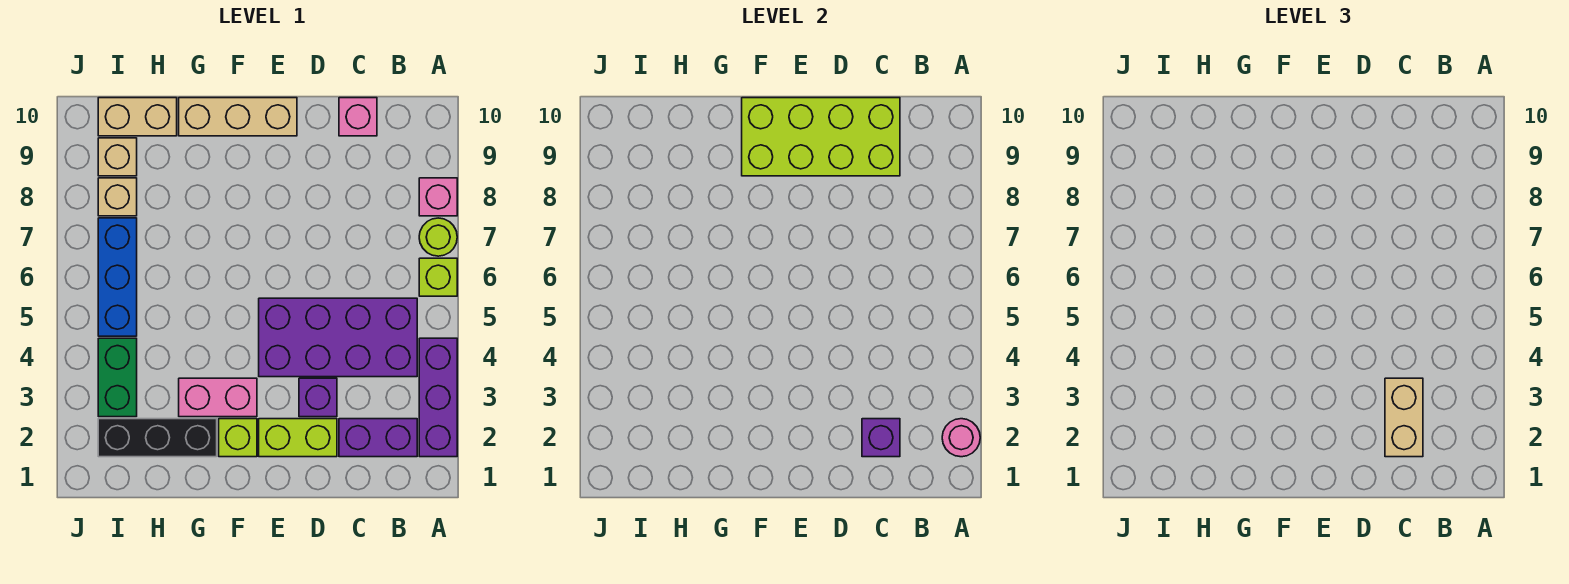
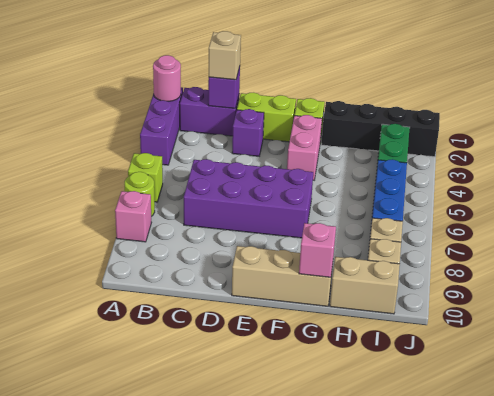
purple brick B4:E5 level 1 -> purple brick C6:F7 level 1
tan brick C2:C3 level 3 -> tan brick C2 level 3
lime brick C9:F10 level 2 -> none
pink brick C10 level 1 -> pink brick G10 level 2
pink brick F3:G3 level 1 -> pink brick F3:F4 level 1
black brick G2:I2 level 1 -> black brick G2:J2 level 1

